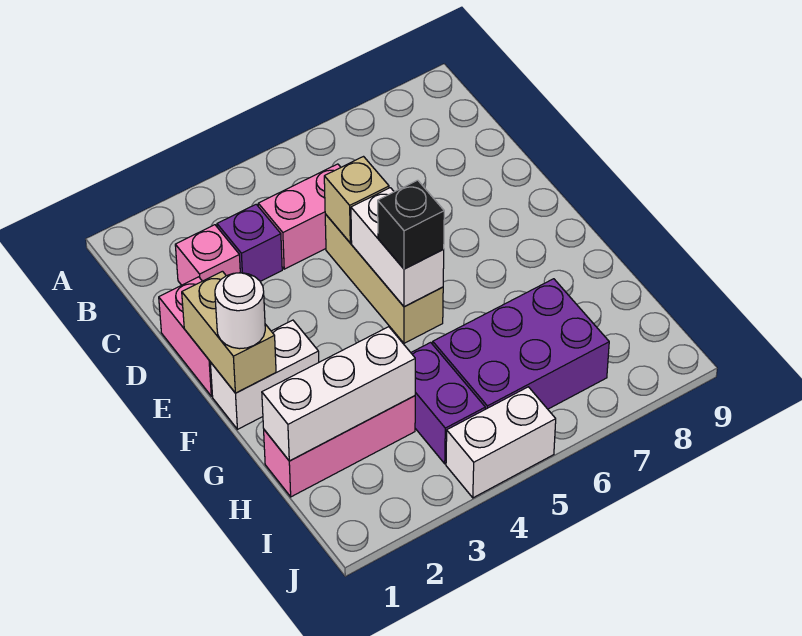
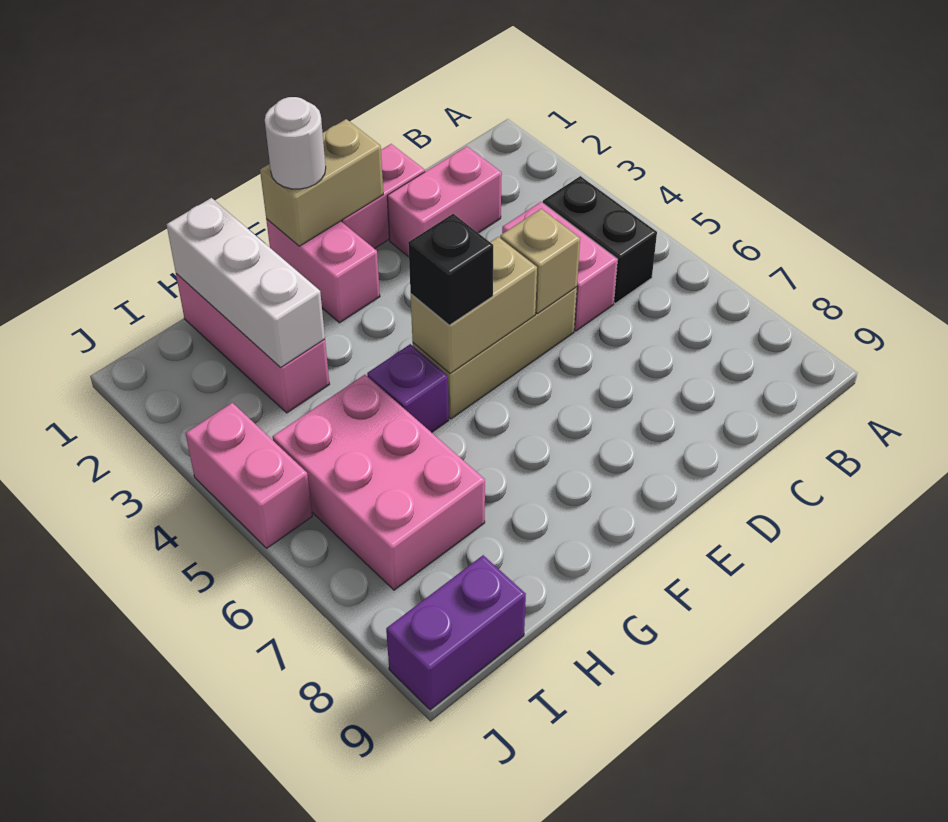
none -> black brick B4:B5 level 1
pink brick C2 level 1 -> pink brick C2:D2 level 1
purple brick C3 level 1 -> purple brick G5 level 1
white brick E5:F5 level 2 -> tan brick E5:F5 level 2
white brick F1:F2 level 1 -> pink brick F1:F2 level 1
purple brick H4:I4 level 1 -> purple brick I9:J9 level 1
purple brick H5:I7 level 1 -> pink brick H5:I7 level 1
white brick J4:J5 level 1 -> pink brick J4:J5 level 1

